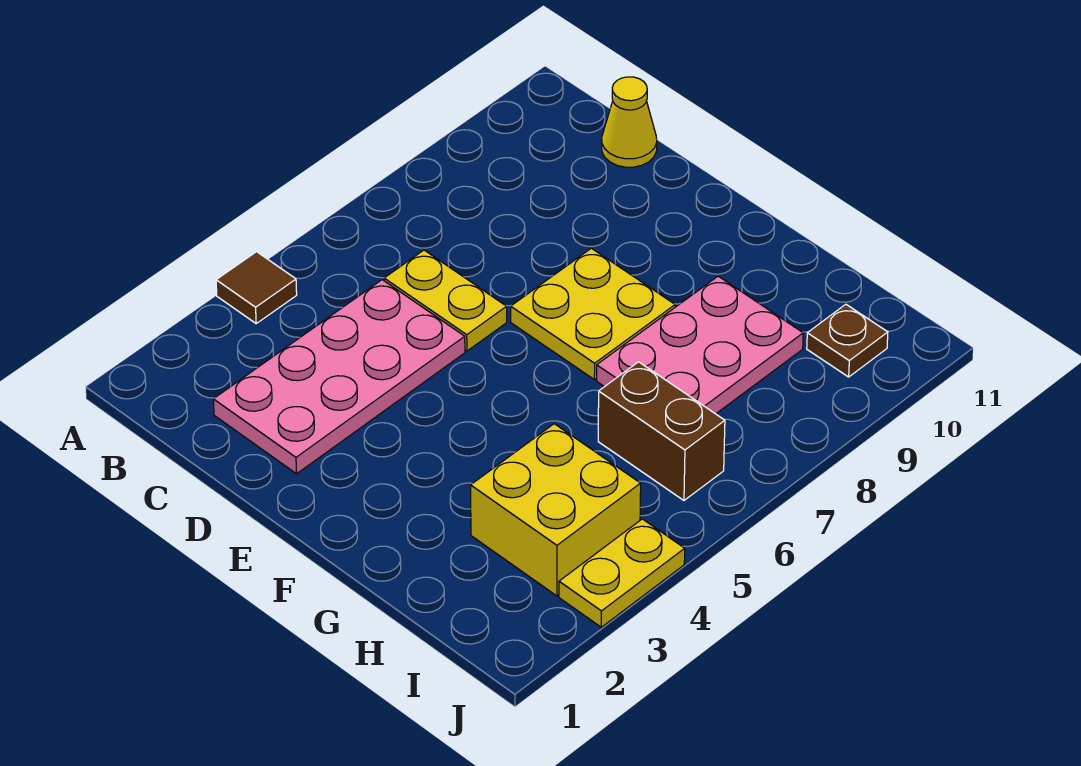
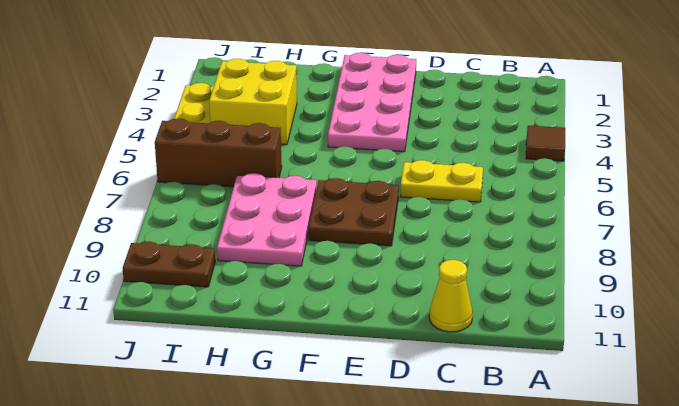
pink plate C2:D5 level 1 -> pink plate E1:F4 level 1
yellow plate E7:F8 level 1 -> brown plate E7:F8 level 1
brown brick H6:I6 level 1 -> brown brick H6:J6 level 1
brown plate I10 level 1 -> brown plate I10:J10 level 1

